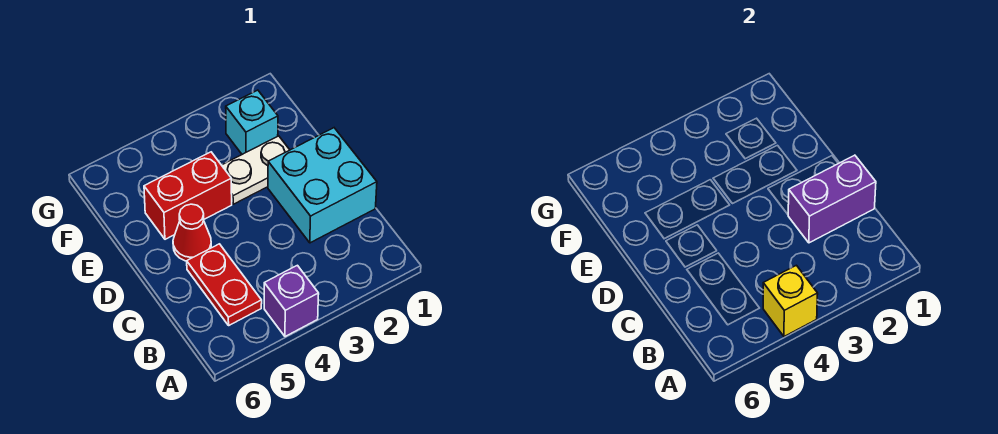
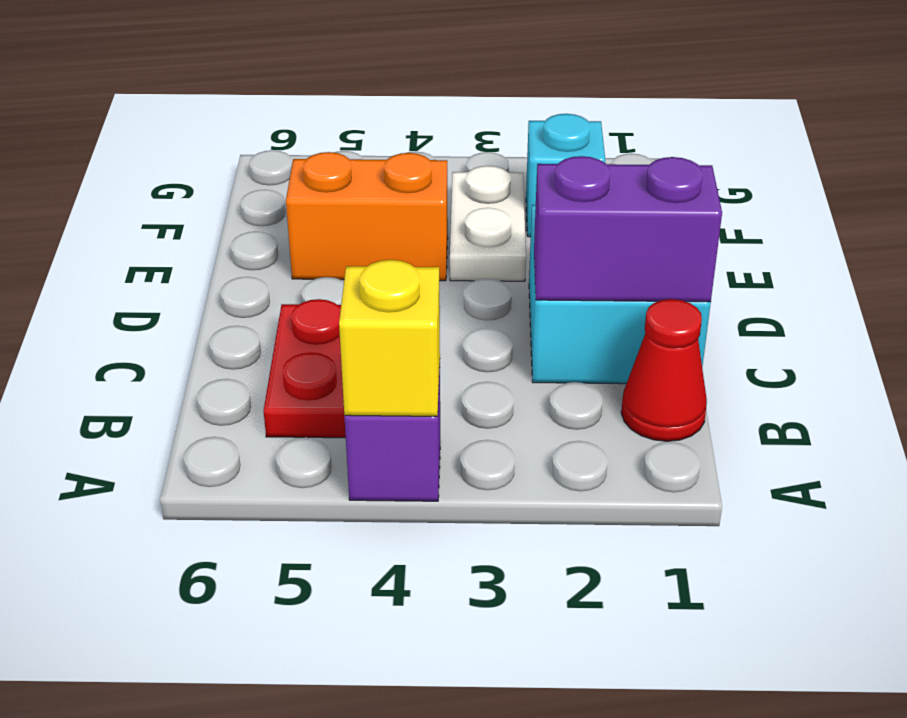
red cone D5 level 1 -> red cone B1 level 1
white plate E2:E3 level 1 -> white plate E3:F3 level 1
red brick E4:E5 level 1 -> orange brick E4:E5 level 1

